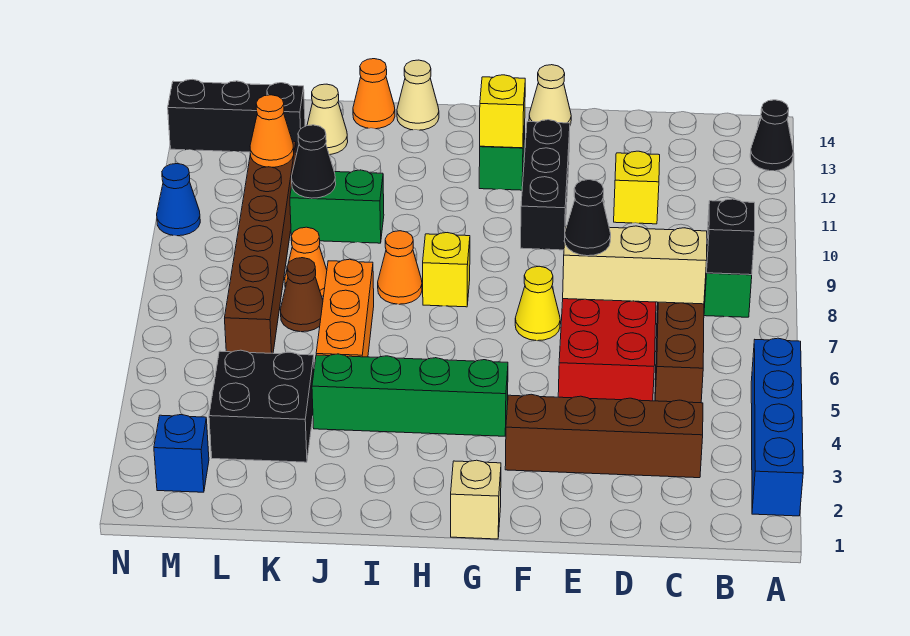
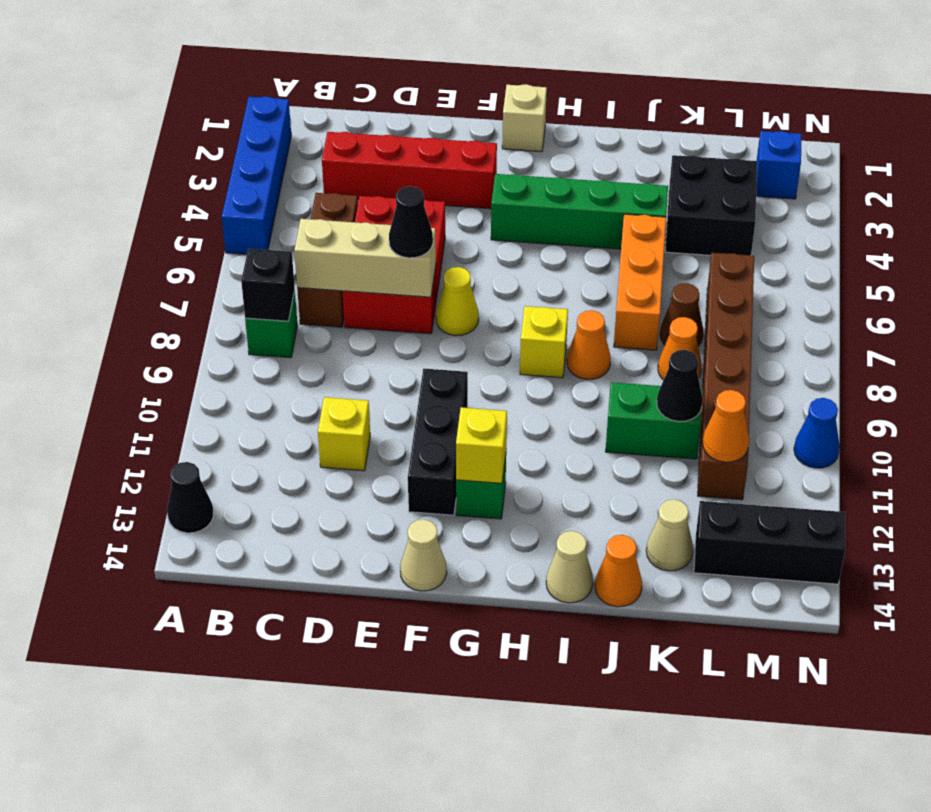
brown brick C3:F3 level 1 -> red brick C3:F3 level 1

